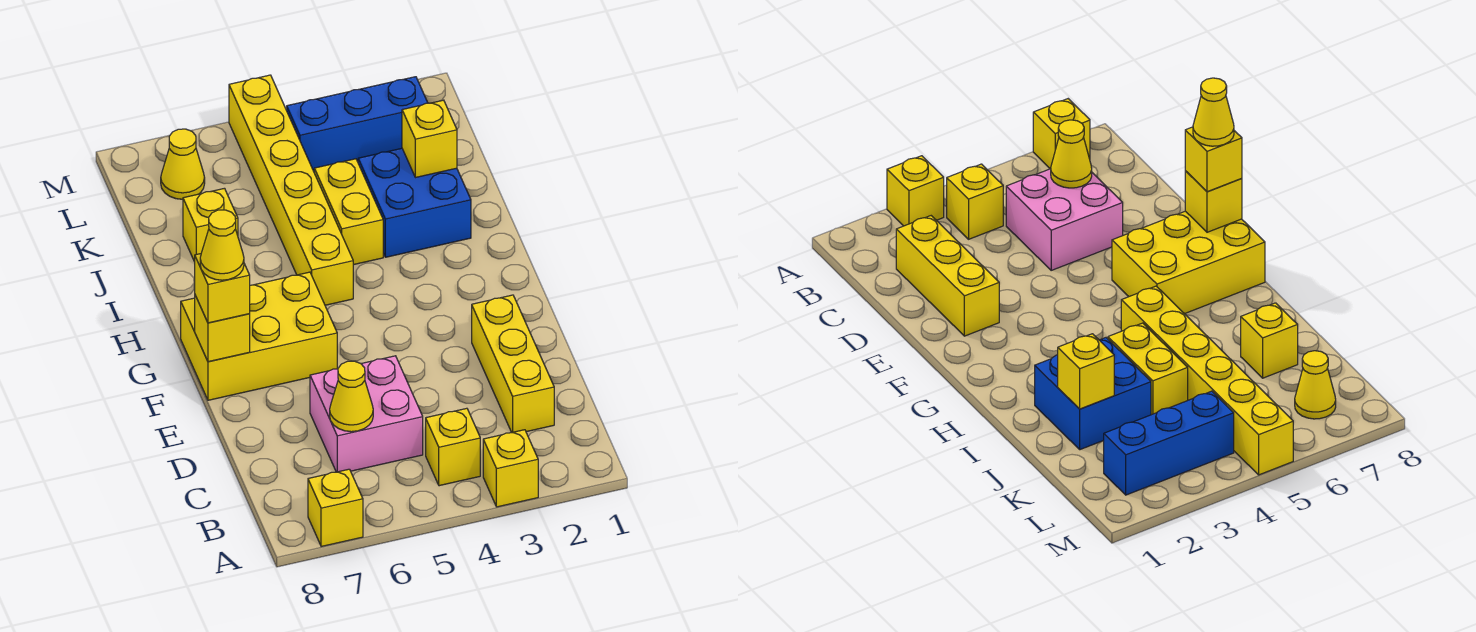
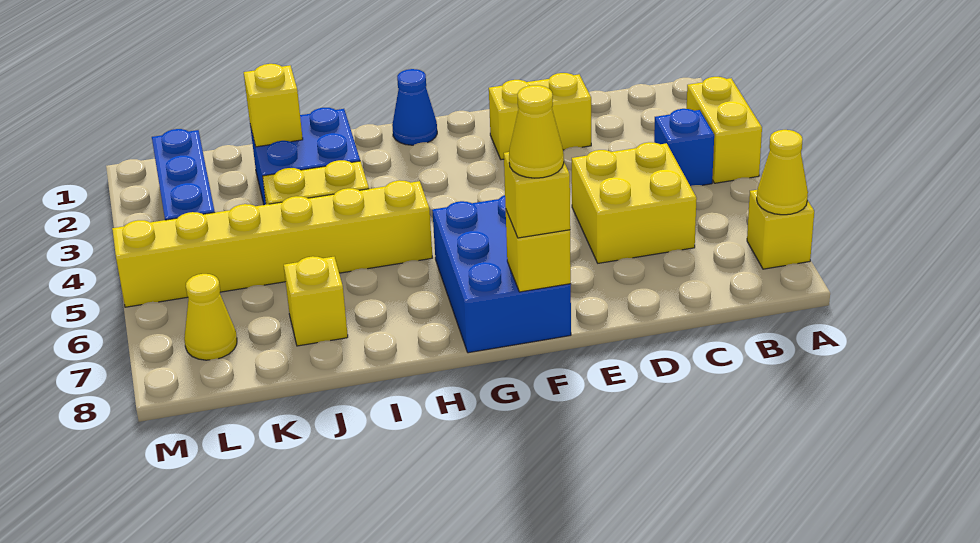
yellow brick A3 level 1 -> yellow brick A3:A4 level 1
yellow brick B4 level 1 -> blue brick B4 level 1
yellow brick C2:E2 level 1 -> yellow brick D2:E2 level 1
pink brick C5:D6 level 1 -> yellow brick C5:D6 level 1
yellow cone C6 level 2 -> yellow cone A7 level 2
yellow brick F6:G8 level 1 -> blue brick F6:G8 level 1
none -> blue cone G1 level 1

